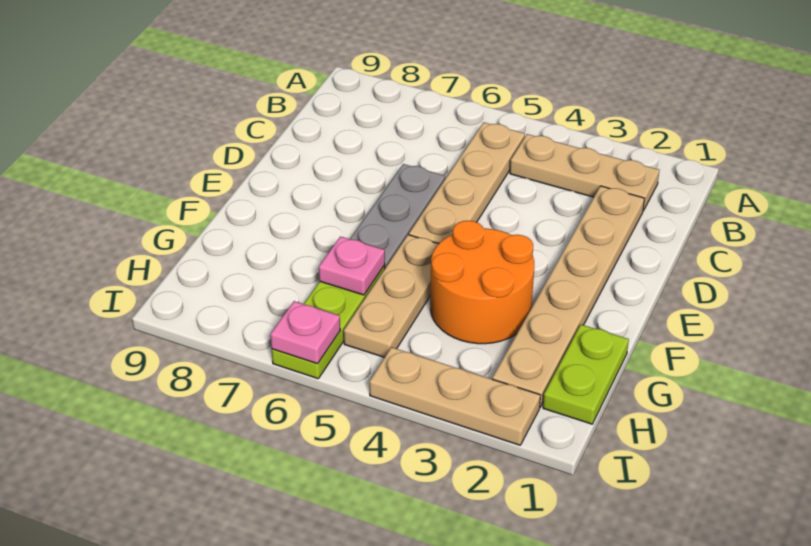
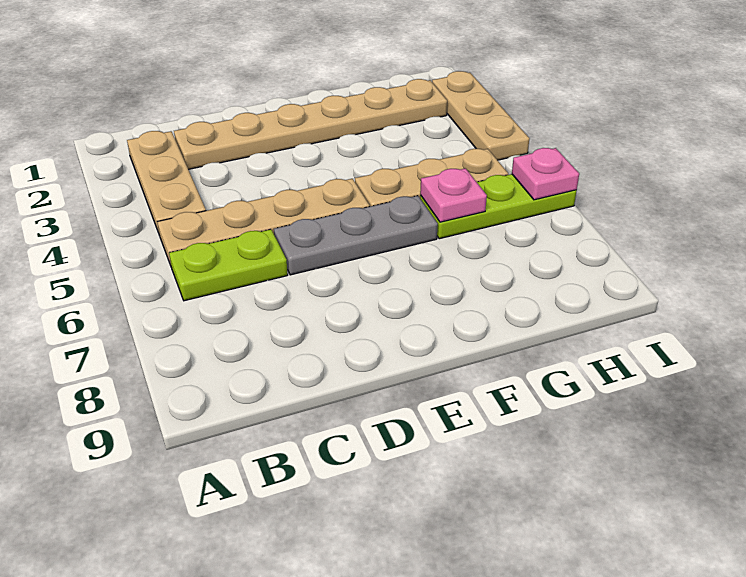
orange round brick F3:G4 level 1 -> none
lime plate G1:H1 level 1 -> lime plate B6:C6 level 1

